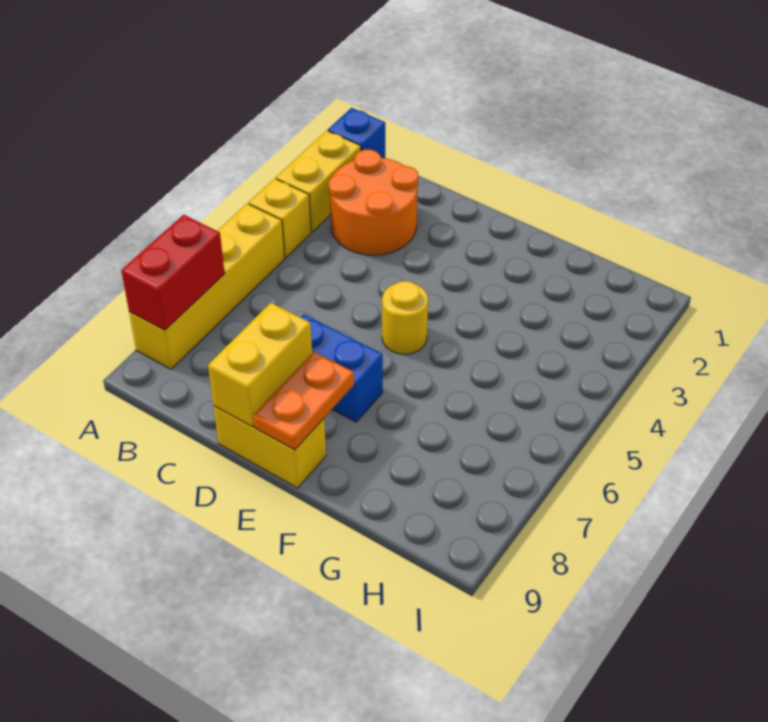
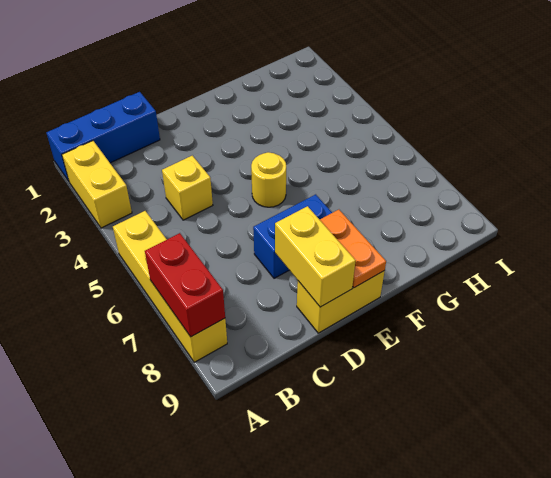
blue brick A1 level 1 -> blue brick A1:C1 level 1
yellow brick A4 level 1 -> yellow brick C4 level 1
orange round brick B2:C3 level 1 -> none

